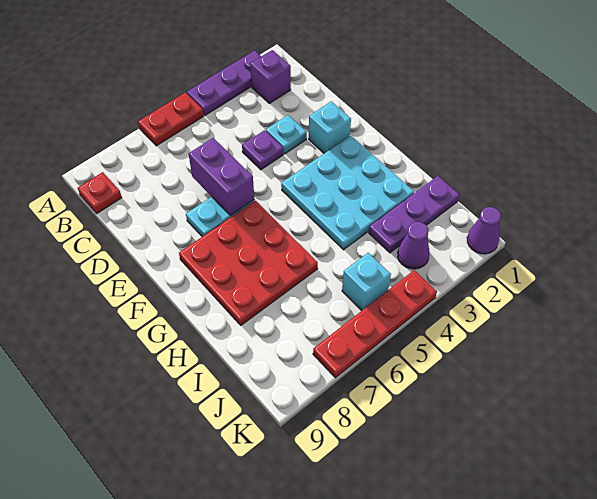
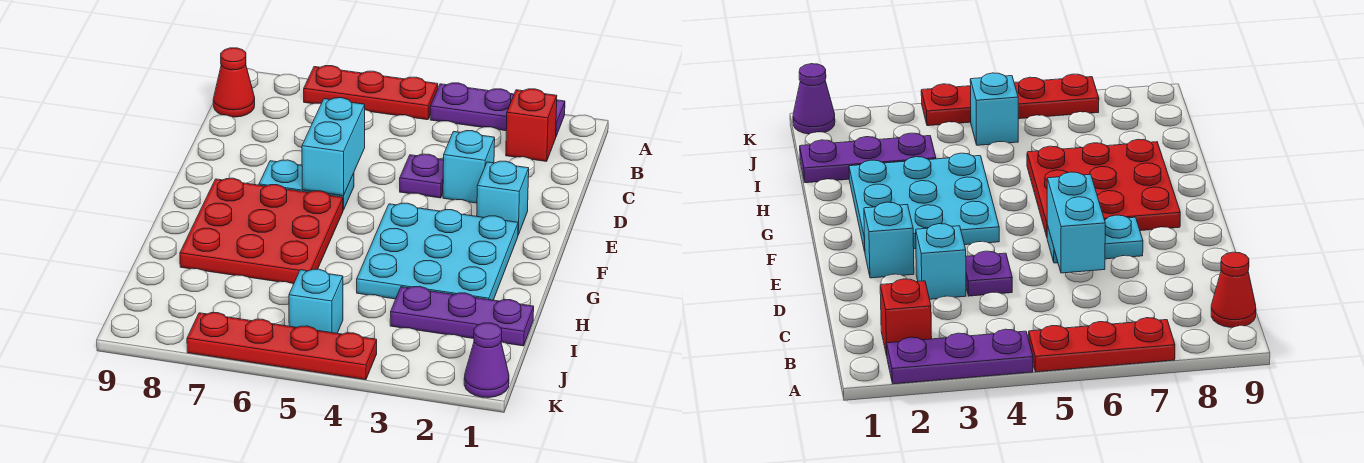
red plate A5:A6 level 1 -> red plate A5:A7 level 1
purple brick B2 level 1 -> red brick B2 level 1
red plate B9 level 1 -> red cone B9 level 1
cyan plate D3 level 1 -> cyan brick D3 level 1
purple brick D6:E6 level 2 -> cyan brick D6:E6 level 2
purple cone J3 level 1 -> none

